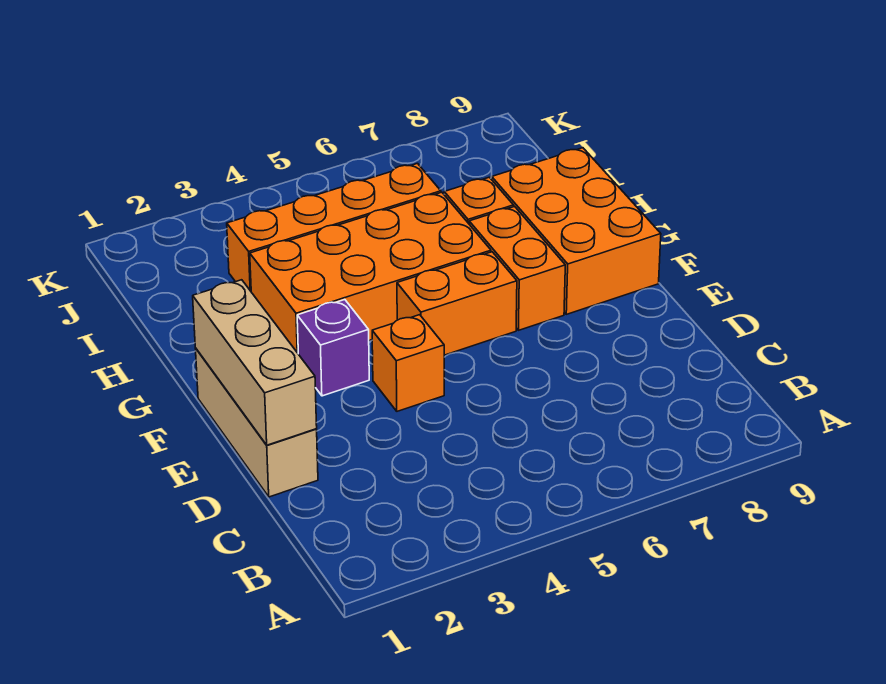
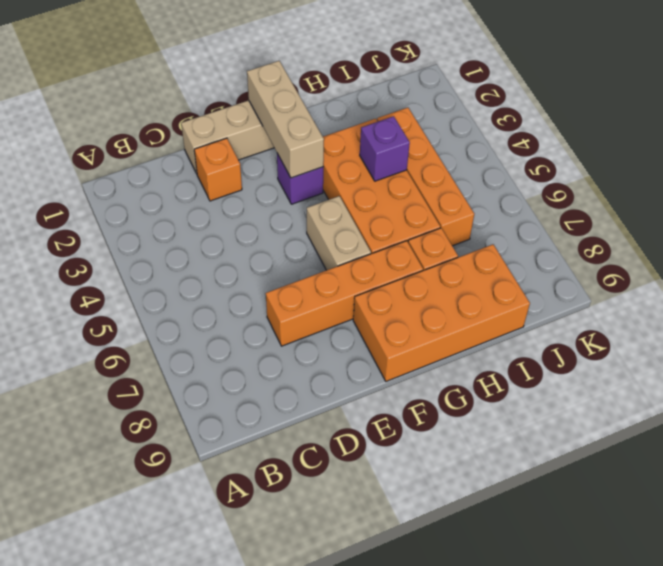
tan brick D1:F1 level 2 -> tan brick F1:F3 level 2
orange brick E4 level 1 -> orange brick D2 level 1
orange brick F5:F6 level 1 -> tan brick F5:F6 level 1
orange brick F7:G7 level 1 -> orange brick D7:G7 level 1
orange brick F8:H9 level 1 -> orange brick F8:I9 level 1
none -> purple brick H4 level 2

